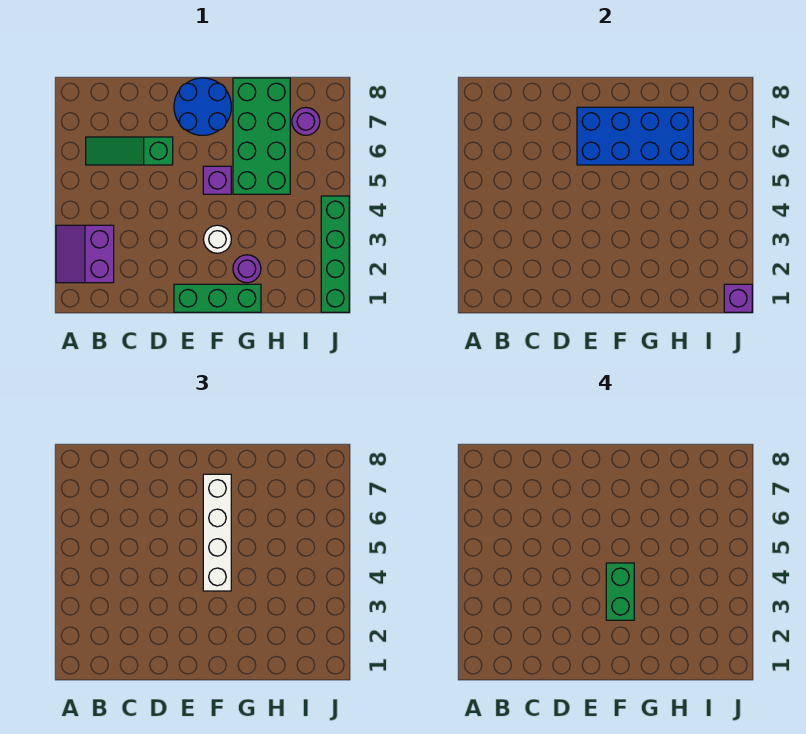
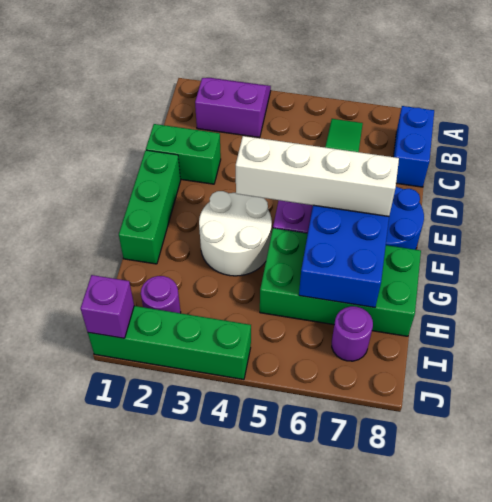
none -> blue brick B8:C8 level 1
white round brick F3 level 1 -> white round brick F3:G4 level 1
green brick F3:F4 level 4 -> green brick D1:D2 level 1
purple round brick G2 level 1 -> purple round brick I2 level 1

